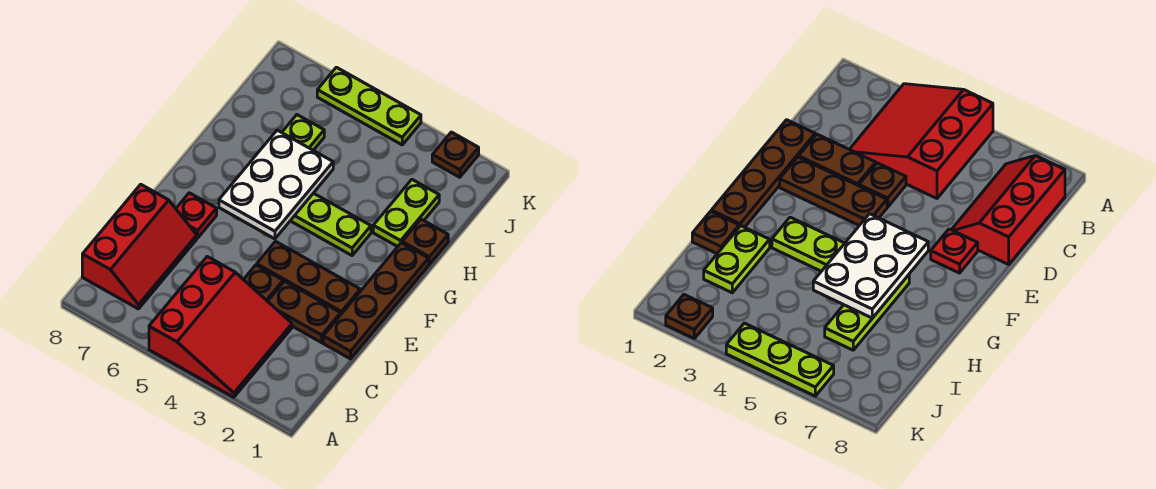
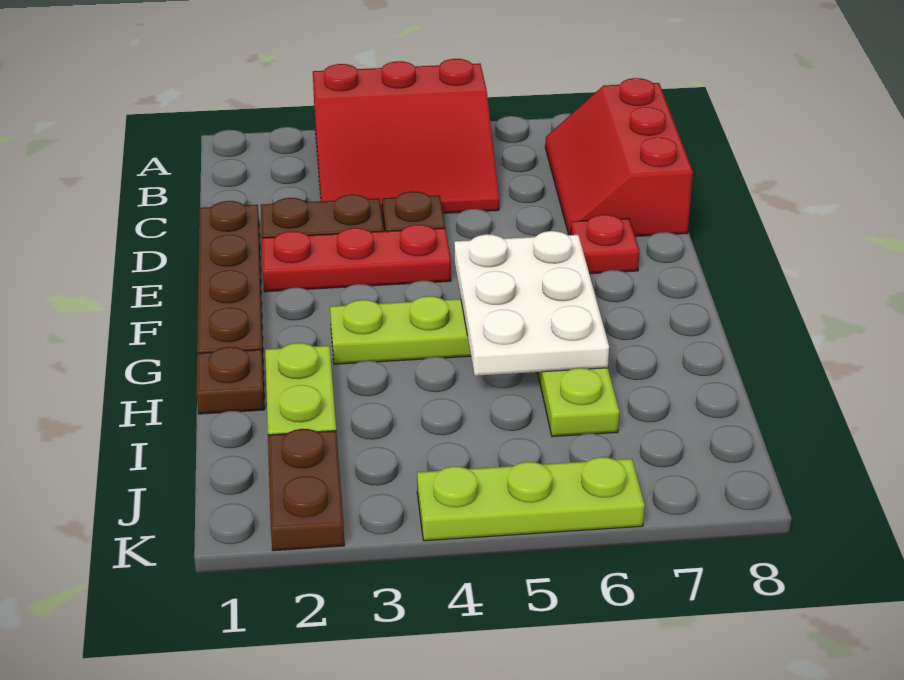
red slope A3:C5 level 1 top 5 -> red slope A3:C5 level 1 top A
brown plate E2:E4 level 1 -> red plate E2:E4 level 1
brown plate K2 level 1 -> brown plate J2:K2 level 1

